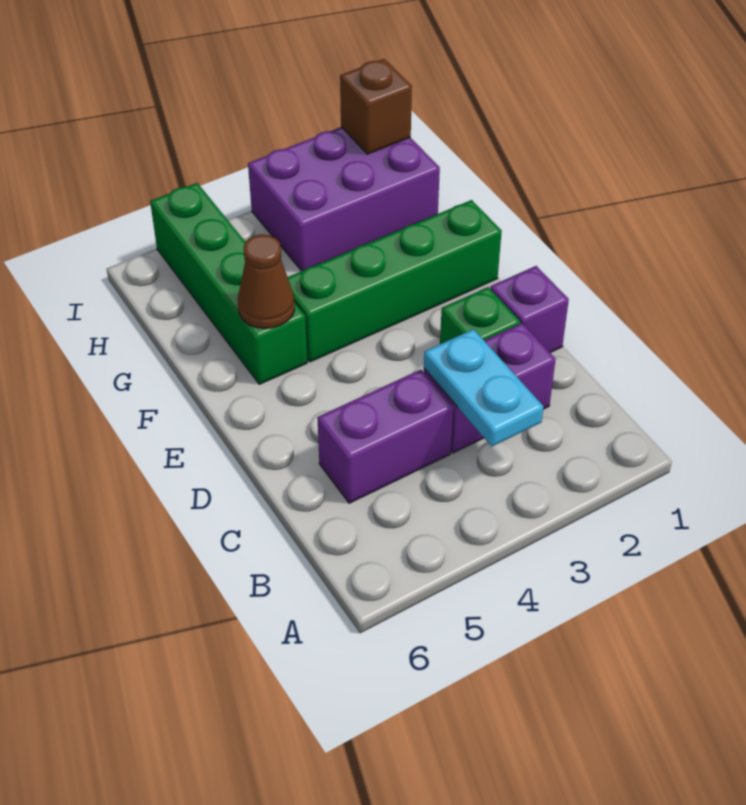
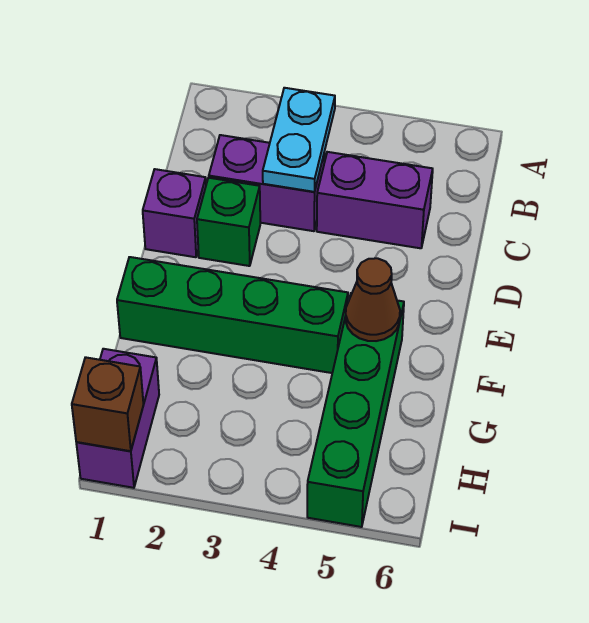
purple brick H1:I3 level 1 -> purple brick H1:I1 level 1

